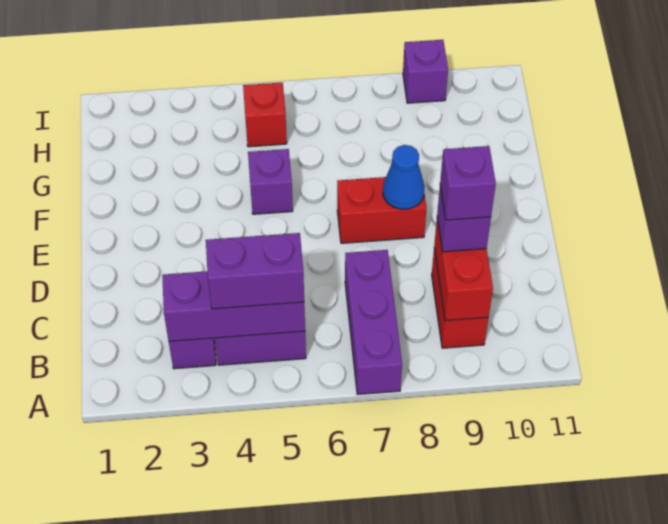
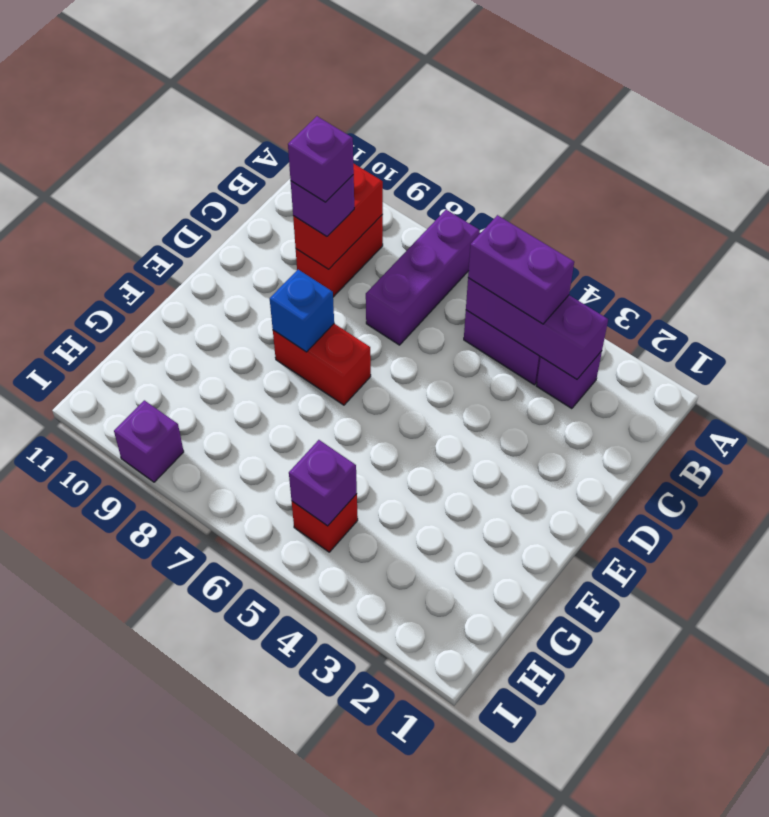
blue cone E8 level 2 -> blue brick E8 level 2
purple brick F5 level 1 -> purple brick H5 level 2

